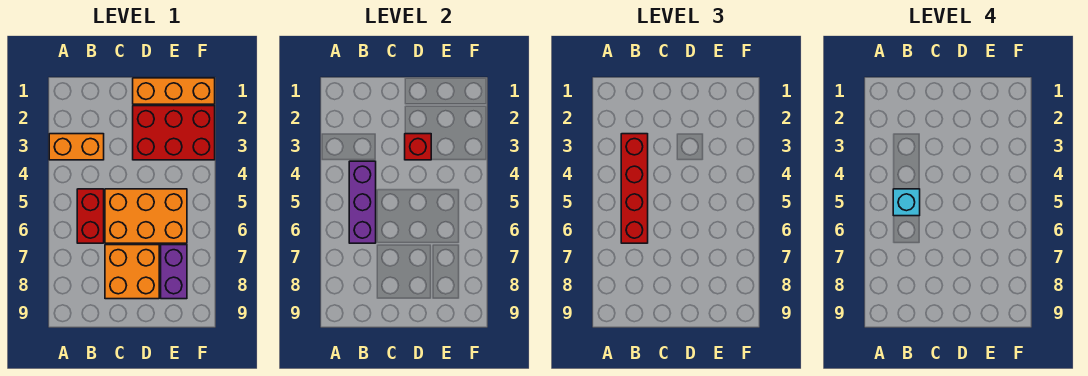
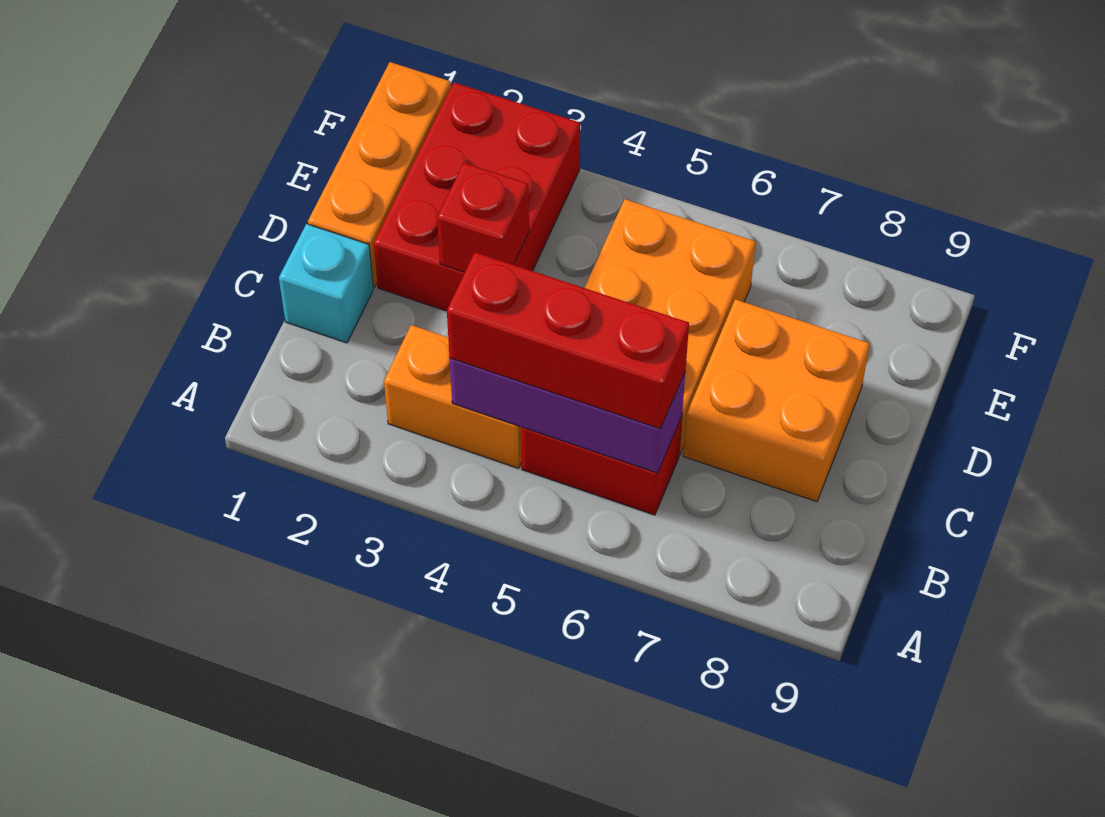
orange brick A3:B3 level 1 -> orange brick B3:B4 level 1
red brick B3:B6 level 3 -> red brick B4:B6 level 3
cyan brick B5 level 4 -> cyan brick C1 level 1
purple brick E7:E8 level 1 -> none

